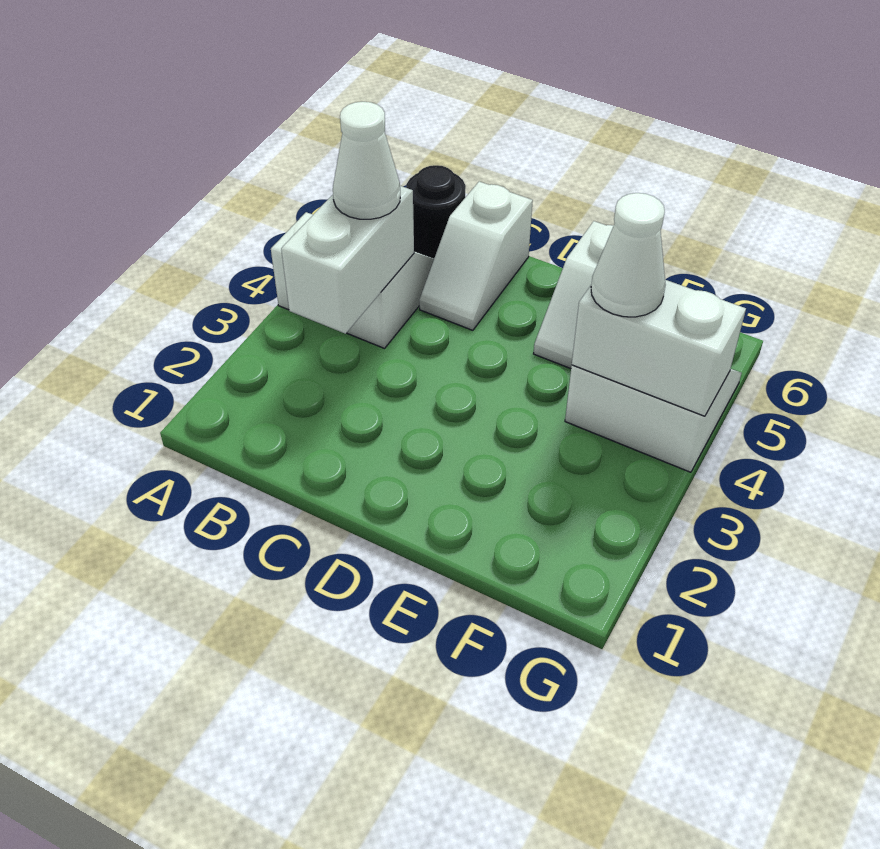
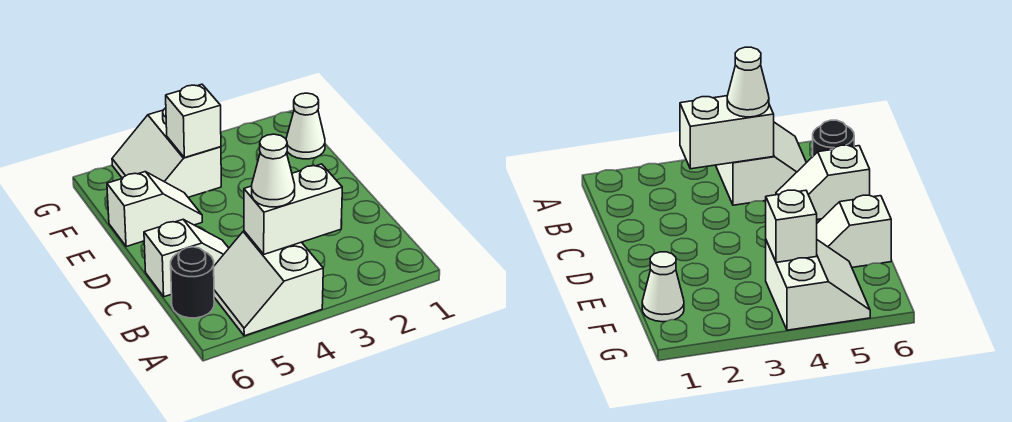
white brick F4:G4 level 2 -> white brick F4 level 2
white cone F4 level 3 -> white cone F1 level 1

